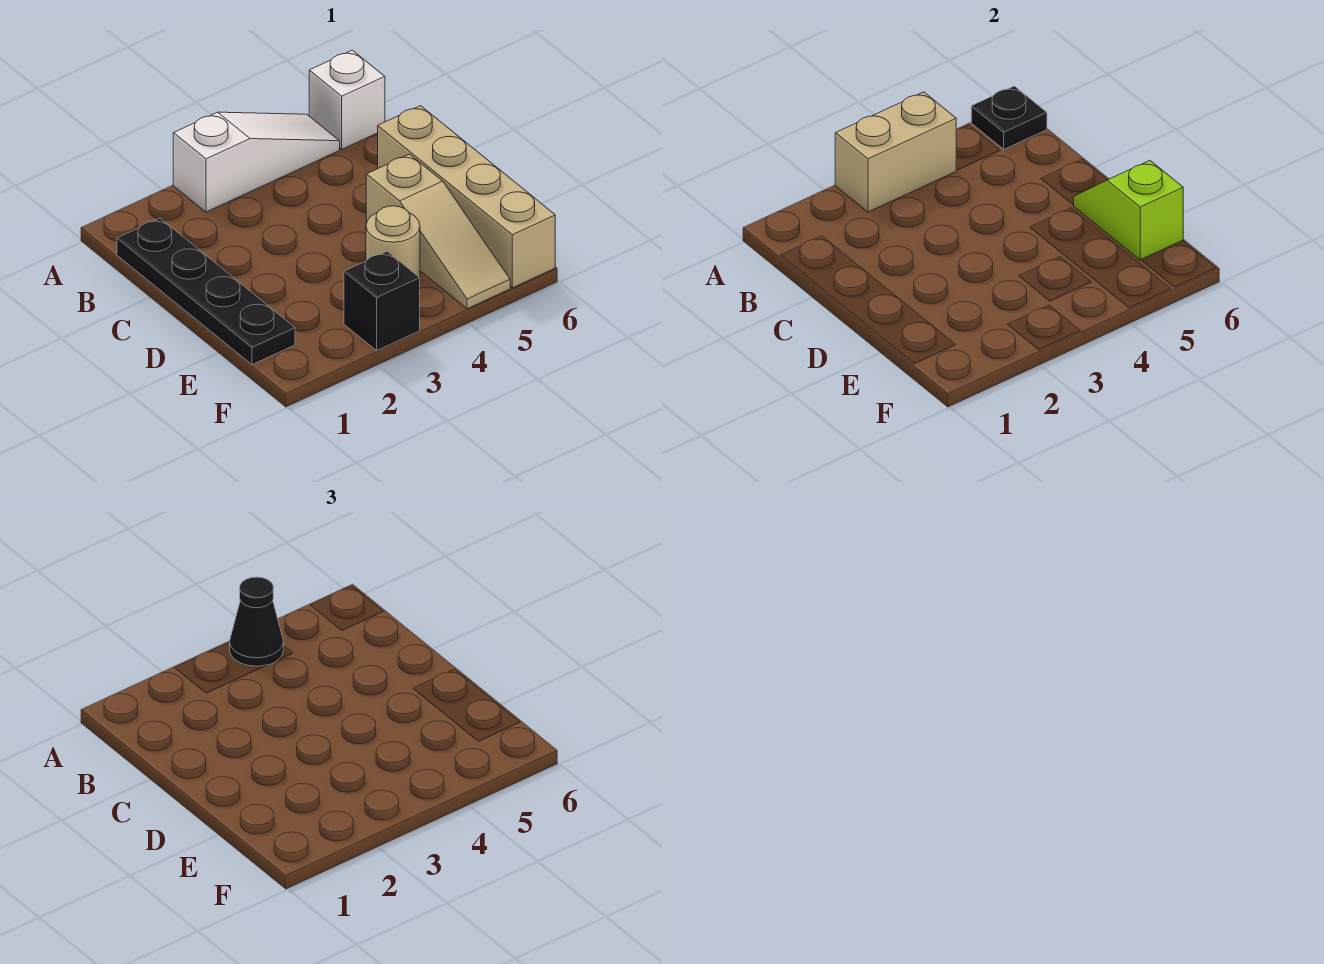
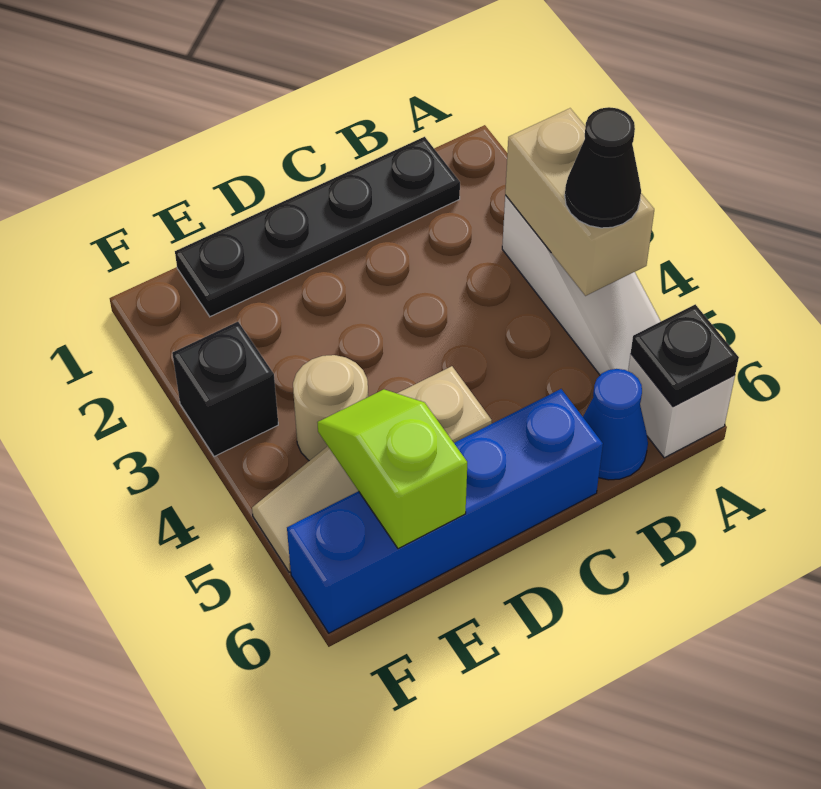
none -> blue cone B6 level 1
tan brick C6:F6 level 1 -> blue brick C6:F6 level 1
lime slope D6:E6 level 2 top E -> lime slope E5:E6 level 2 top 6

